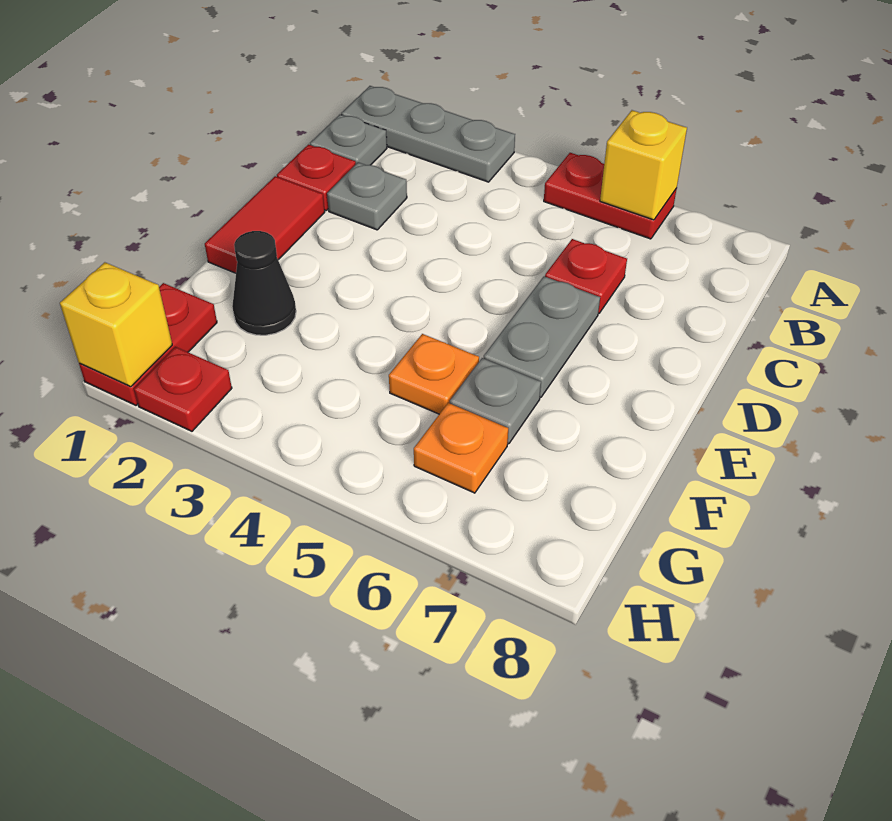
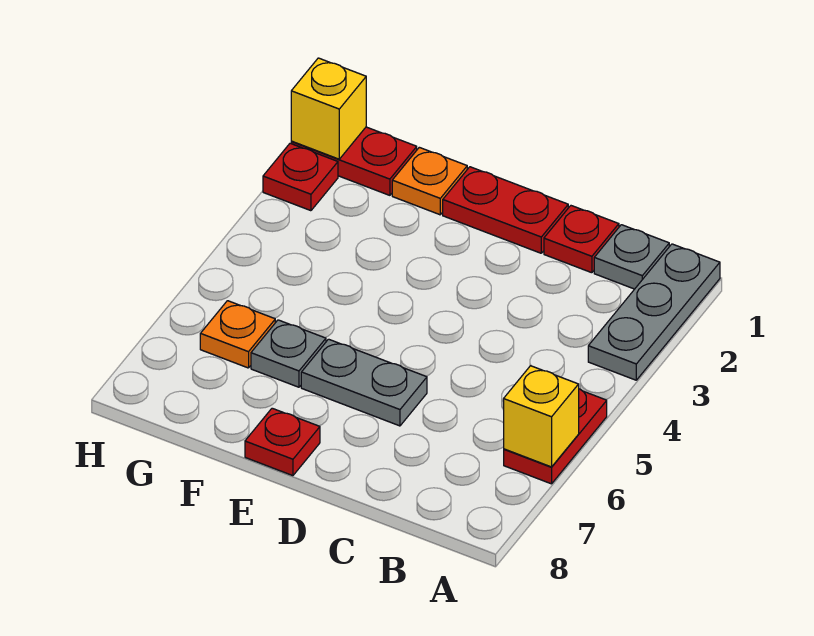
grey plate C2 level 1 -> none
red plate C6 level 1 -> red plate E8 level 1
red tile D1:E1 level 1 -> red plate D1:E1 level 1
black cone F2 level 1 -> none
orange plate F5 level 1 -> orange plate F1 level 1

